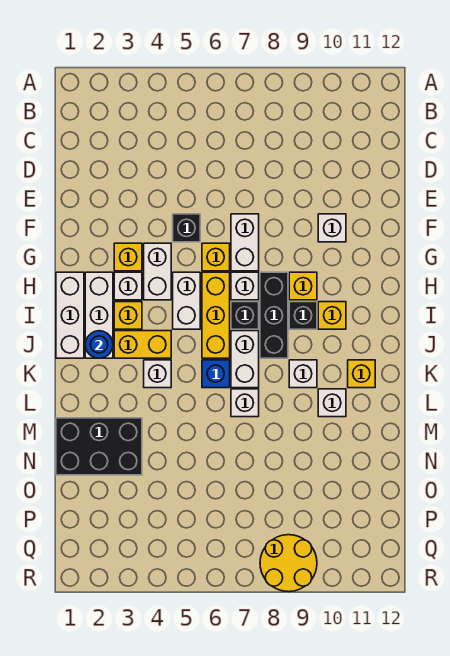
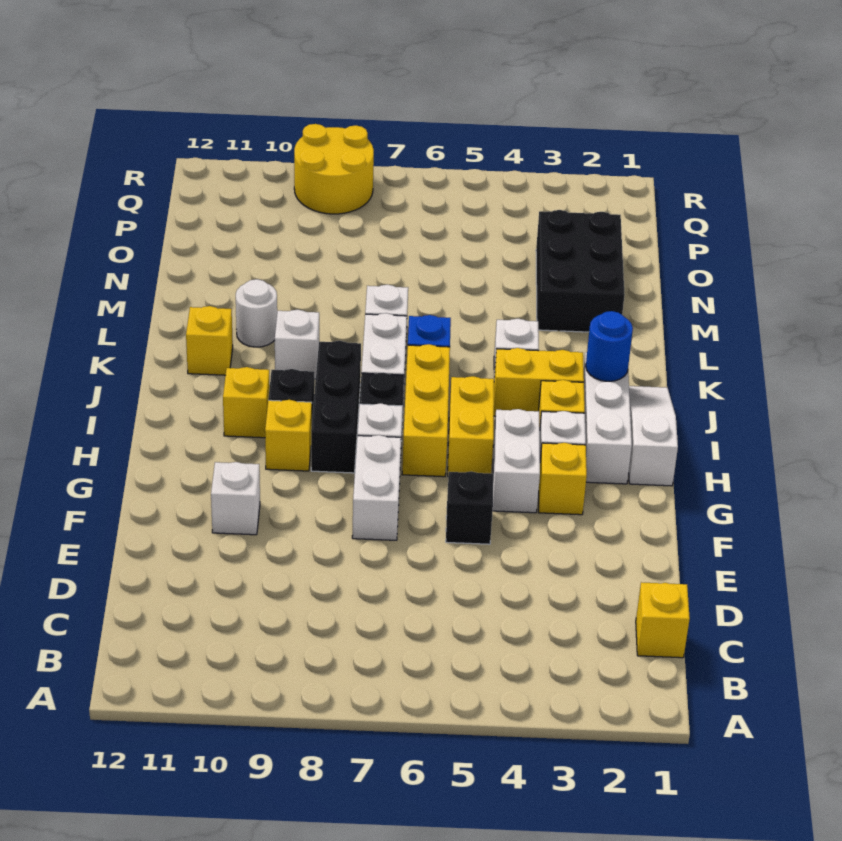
yellow brick G6 level 1 -> yellow brick C1 level 1
white brick H1:J1 level 1 -> white slope H1:J1 level 1 top H
white brick H5:I5 level 1 -> yellow brick H5:I5 level 1
white brick L10 level 1 -> white round brick L10 level 1
black brick M1:N3 level 1 -> black brick M2:O3 level 1

